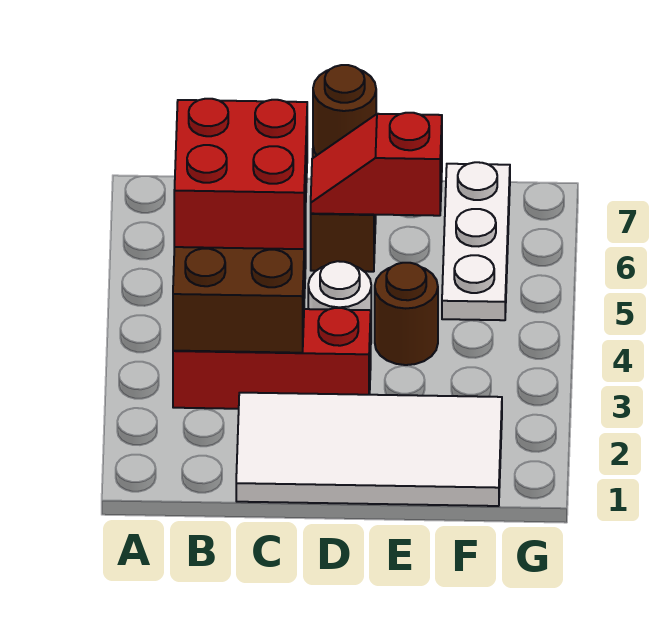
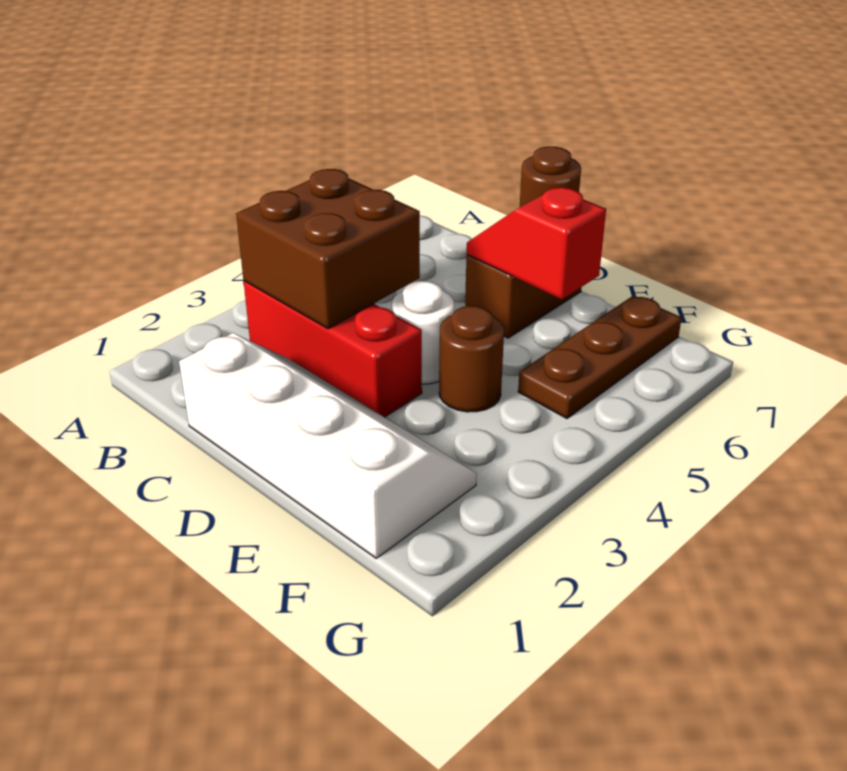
red brick B4:C5 level 3 -> none
white tile C1:F2 level 1 -> white slope C1:F2 level 1 top 1
white plate F5:F7 level 1 -> brown plate F5:F7 level 1

